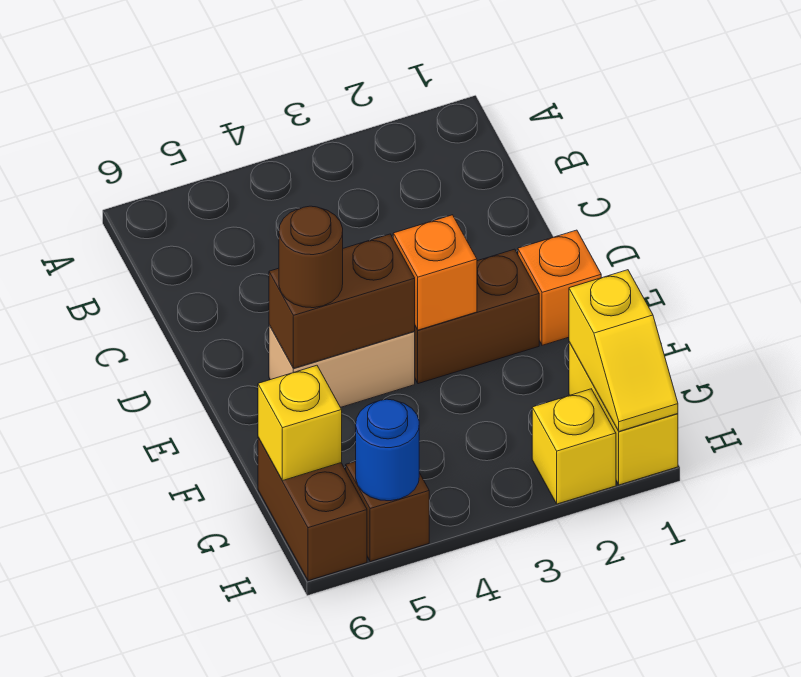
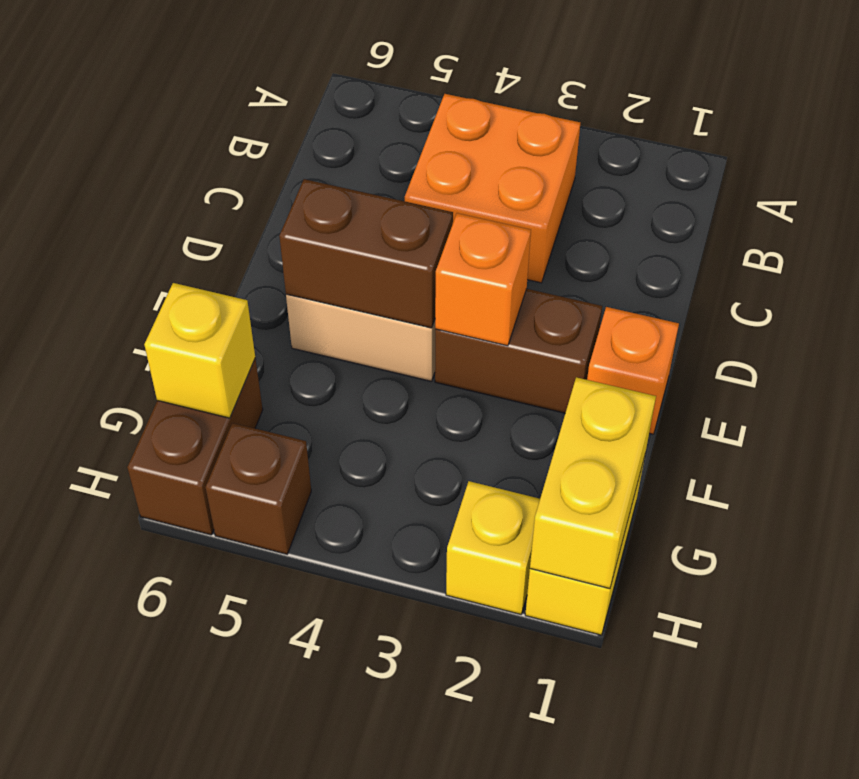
none -> orange brick B3:C4 level 1
brown round brick E5 level 3 -> none
yellow slope G1:H1 level 2 top G -> yellow brick G1:H1 level 2
blue round brick H5 level 2 -> none

